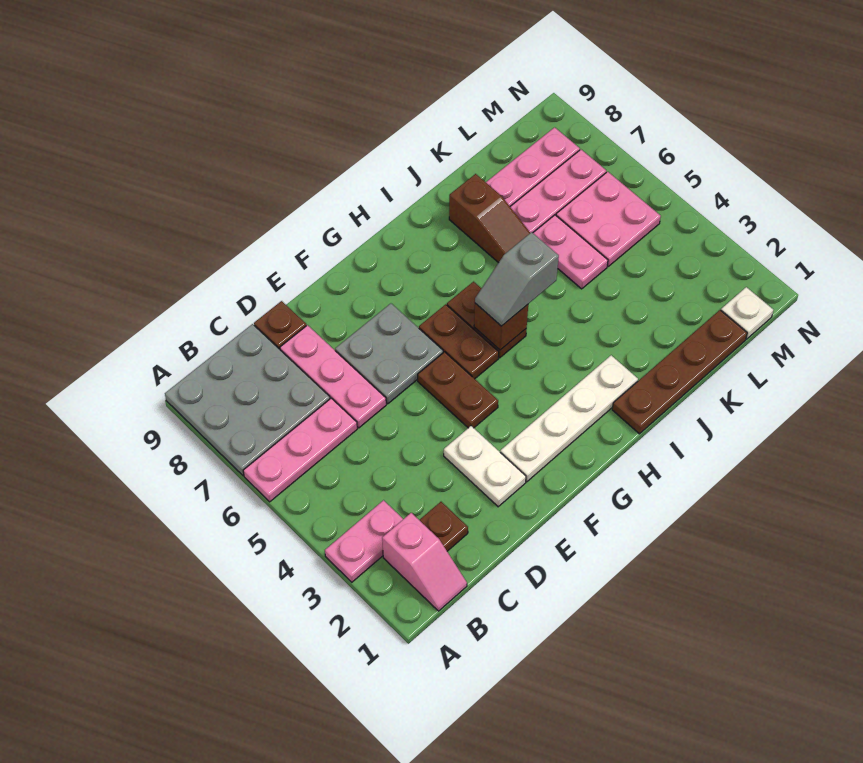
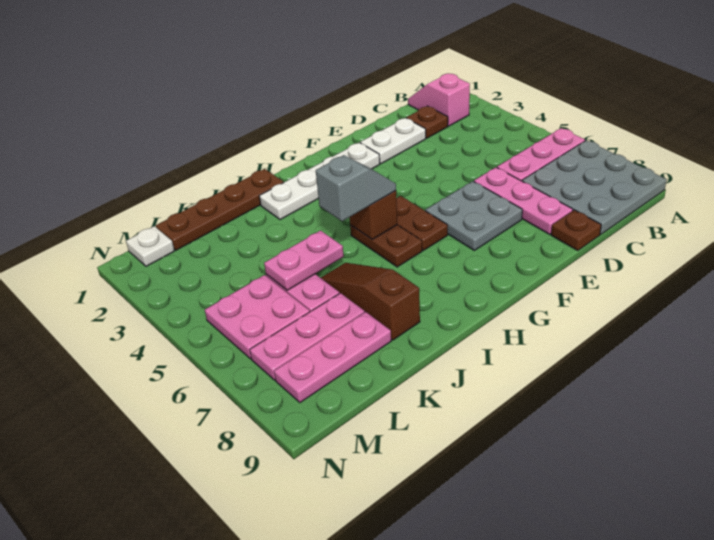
pink plate A3:B3 level 1 -> pink plate J5:K5 level 2
white plate E2:E3 level 1 -> white plate D2:E2 level 1
brown plate F4:F5 level 1 -> none

